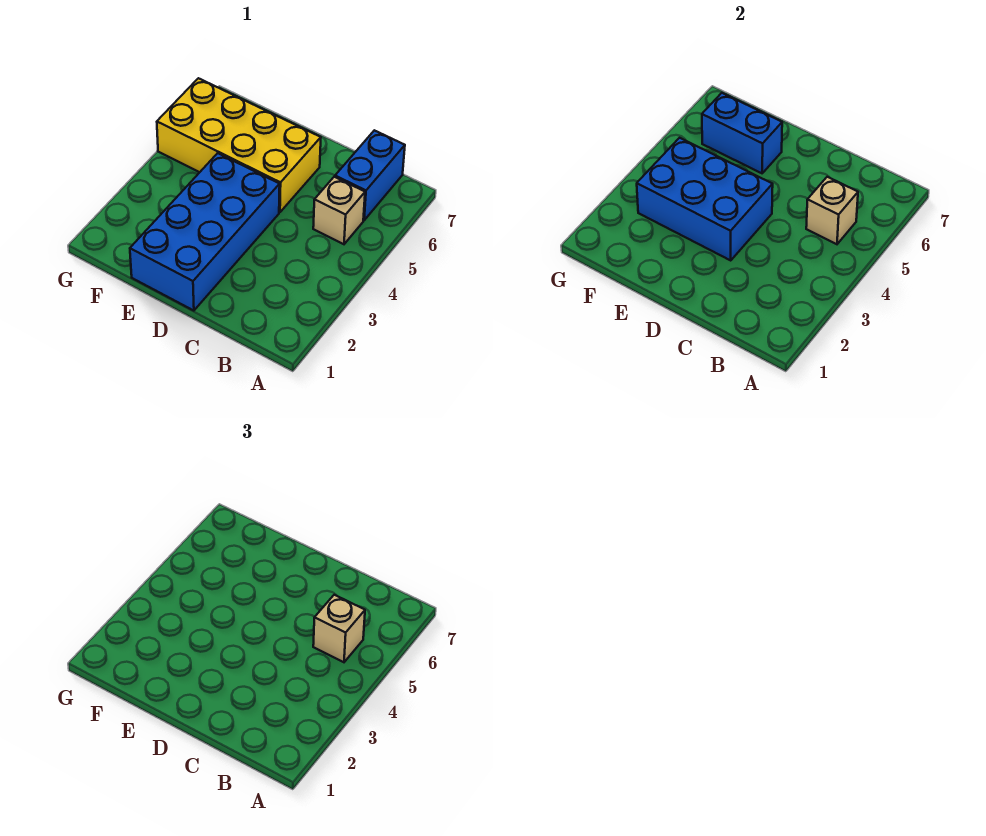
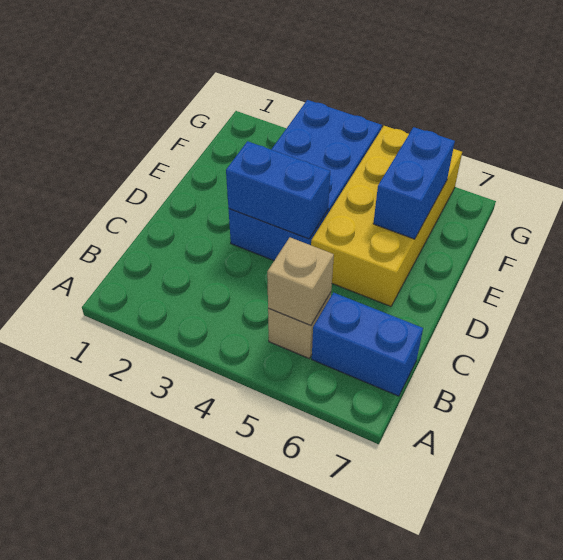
tan brick B5 level 3 -> none
blue brick D1:E4 level 1 -> blue brick D3:G4 level 1
blue brick D3:F4 level 2 -> blue brick D3:D4 level 2

